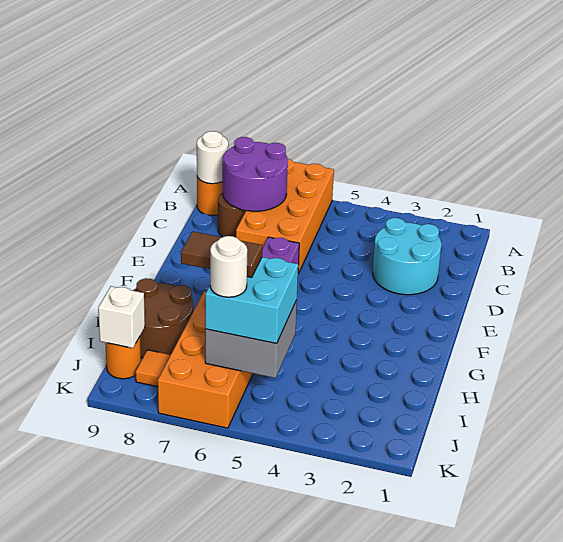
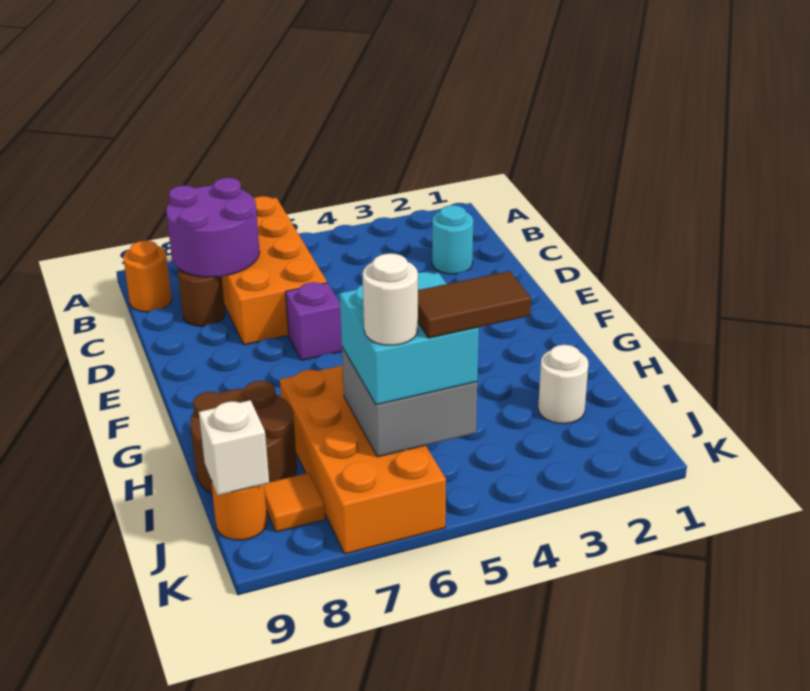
white round brick B9 level 2 -> white round brick I2 level 1
cyan round brick C2:D3 level 1 -> cyan round brick C2 level 1
brown tile I6:I7 level 4 -> brown tile J4:J5 level 4

